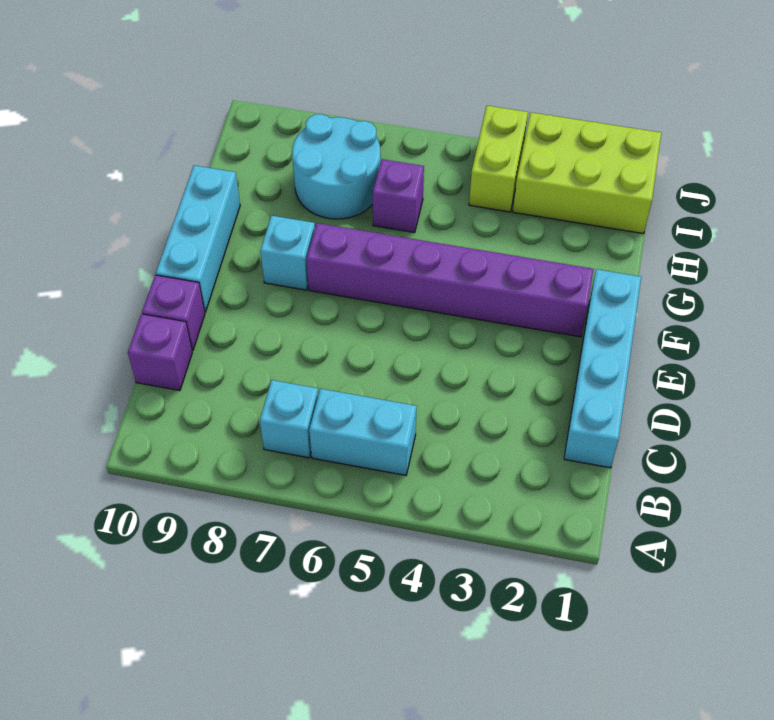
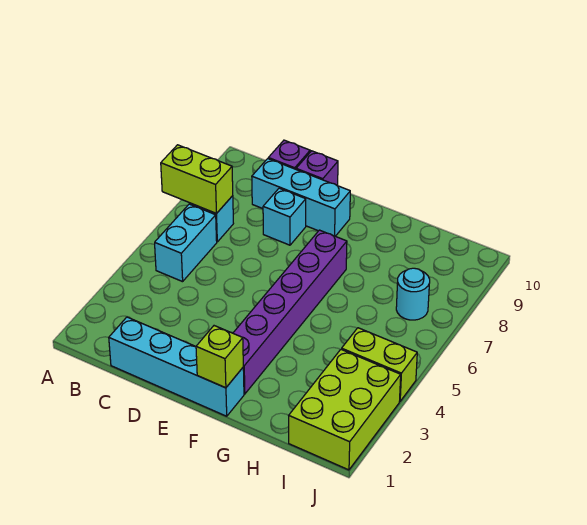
none -> lime brick A7:B7 level 2
cyan brick E10:G10 level 1 -> cyan brick C9:E9 level 1
none -> lime brick F1 level 2
cyan brick F8 level 1 -> cyan brick D8 level 1
purple brick H6 level 1 -> none
cyan round brick H7:I8 level 1 -> cyan round brick I7 level 1

